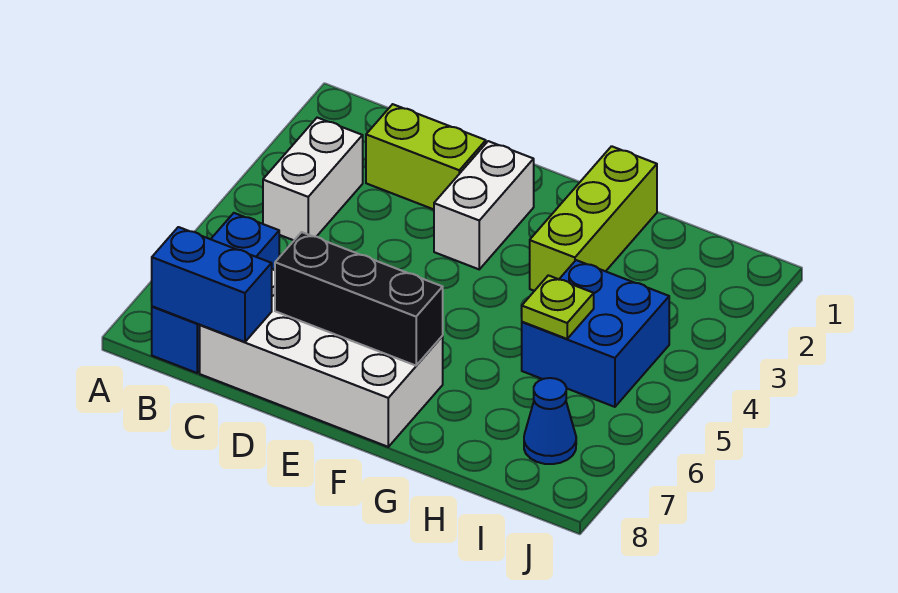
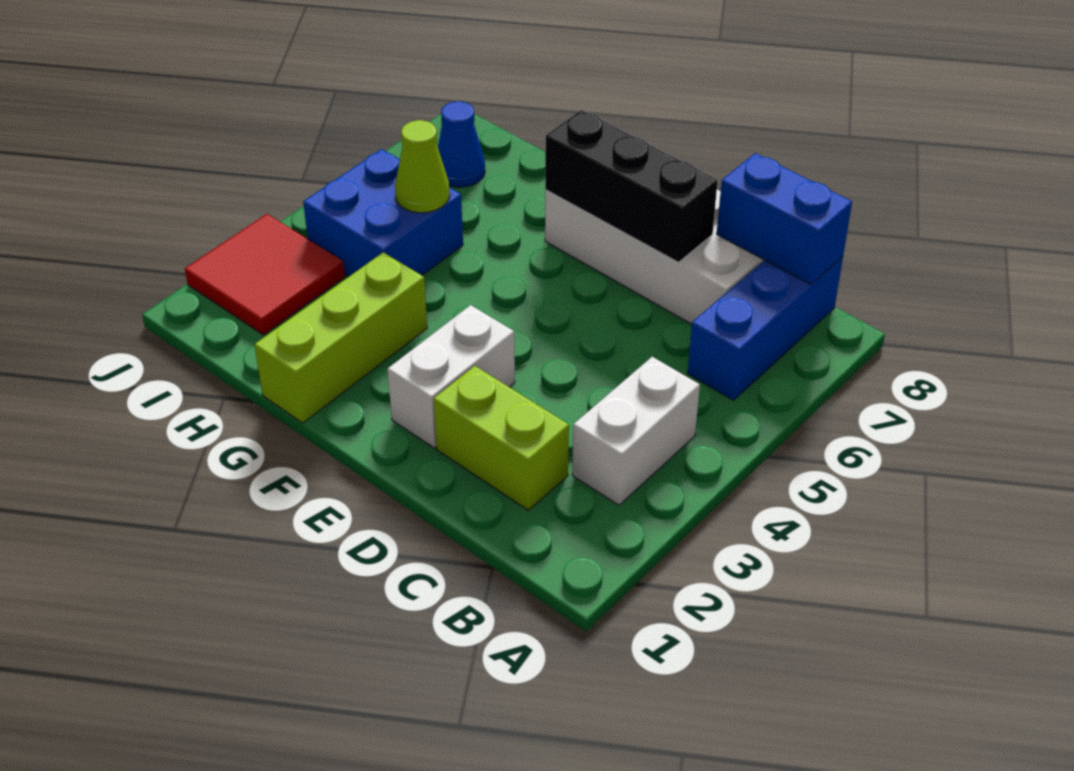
lime plate H5 level 2 -> lime cone H5 level 2
none -> red tile I2:J3 level 1

